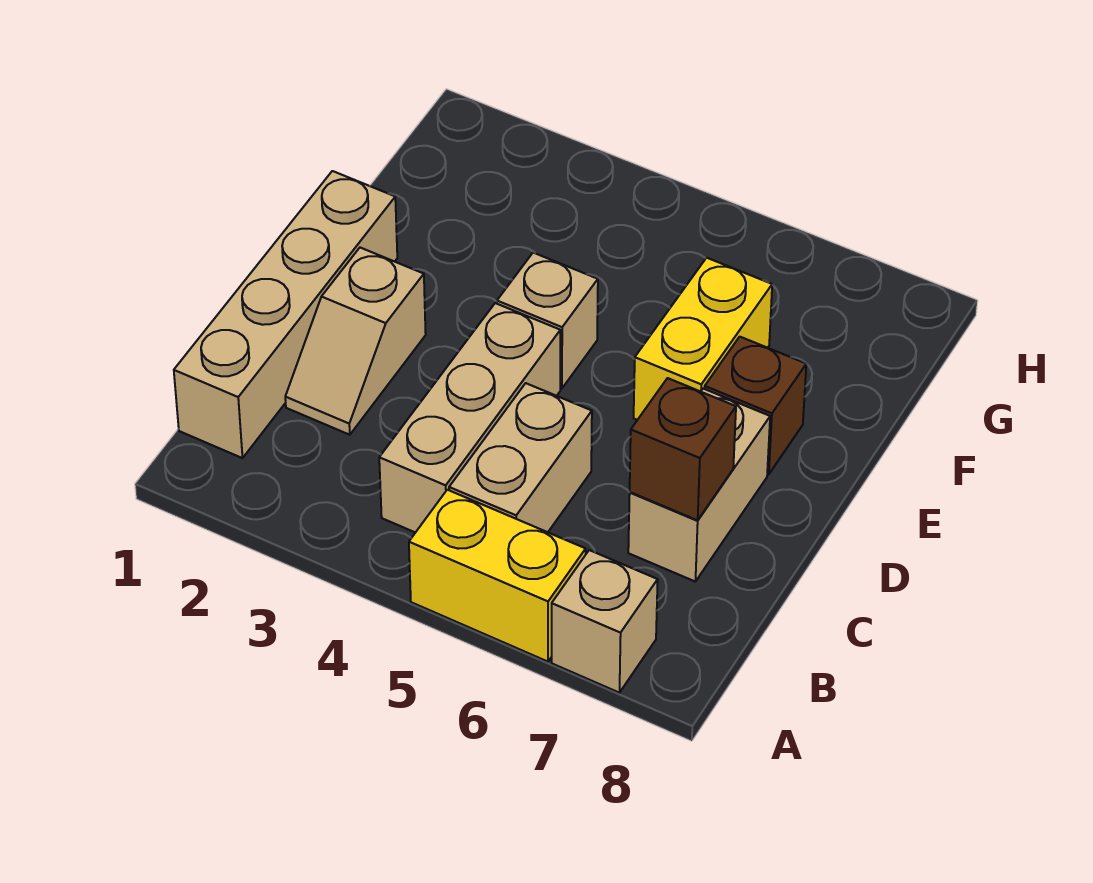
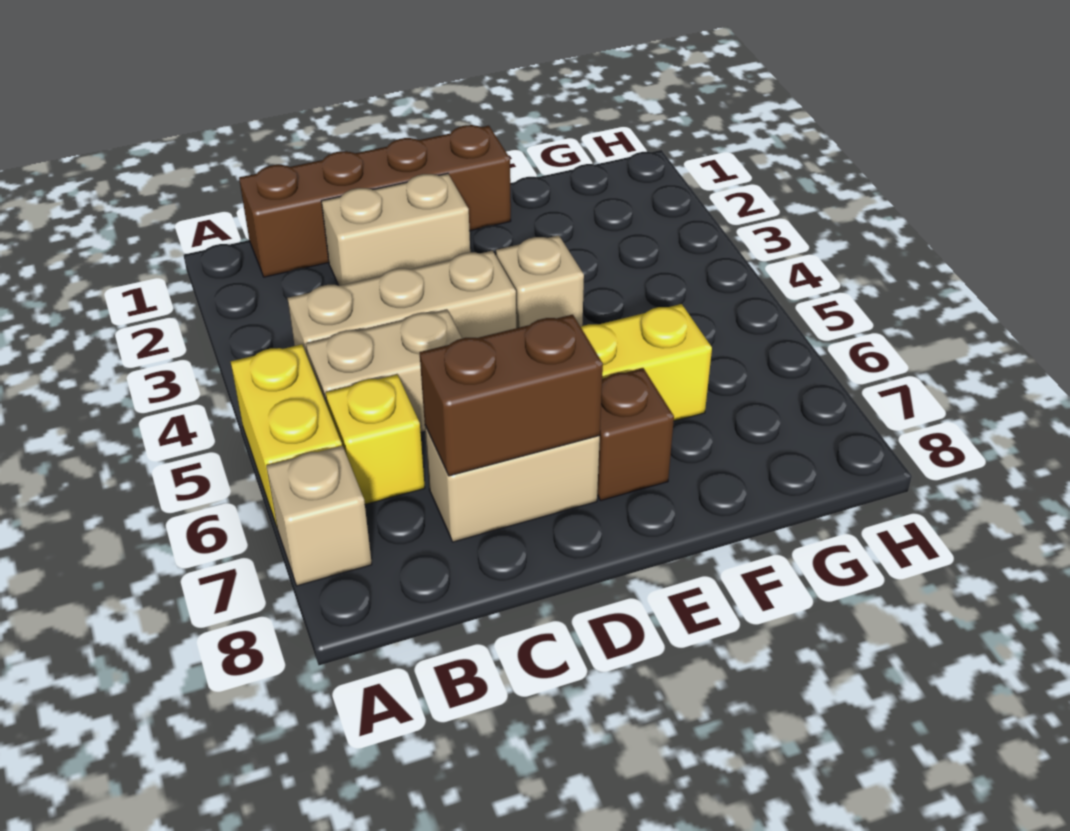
tan brick B1:E1 level 1 -> brown brick B1:E1 level 1
none -> yellow brick B6 level 1
tan slope C2:D2 level 1 top D -> tan brick C2:D2 level 1
brown brick C7 level 2 -> brown brick C7:D7 level 2

